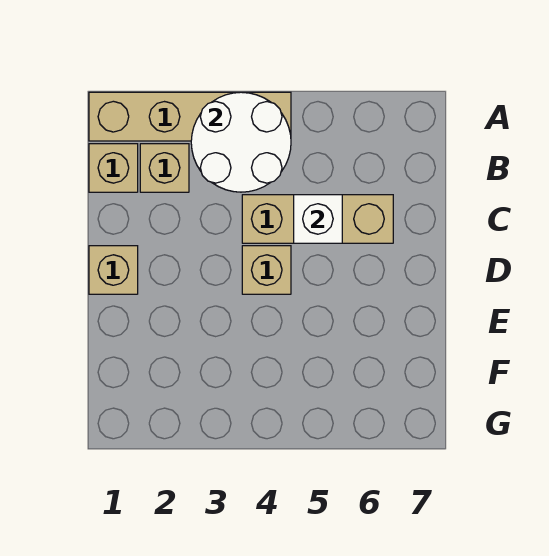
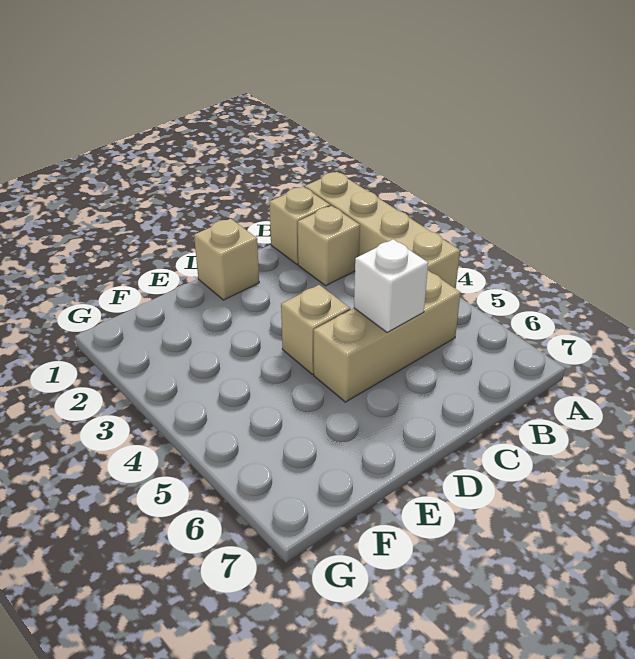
white round brick A3:B4 level 2 -> none
tan brick C4:C6 level 1 -> tan brick B5:D5 level 1

